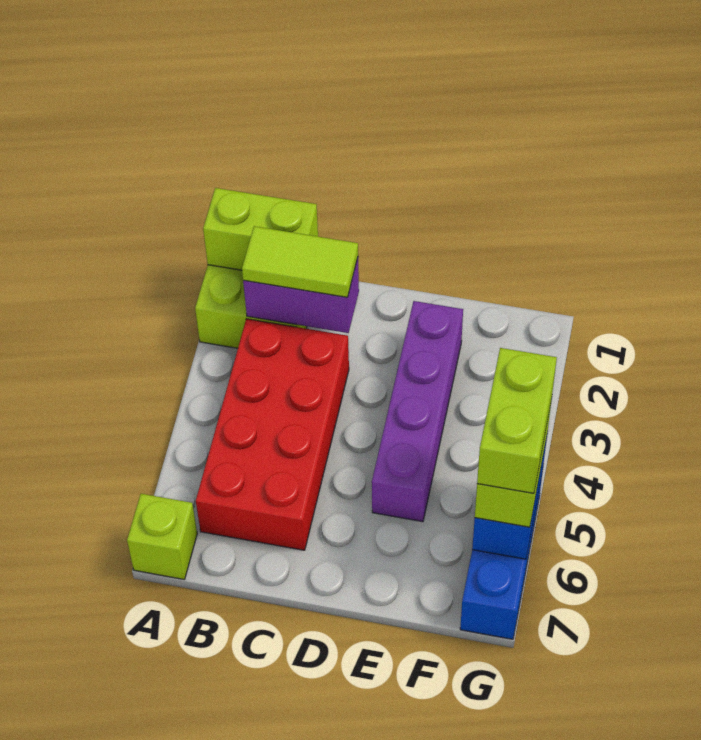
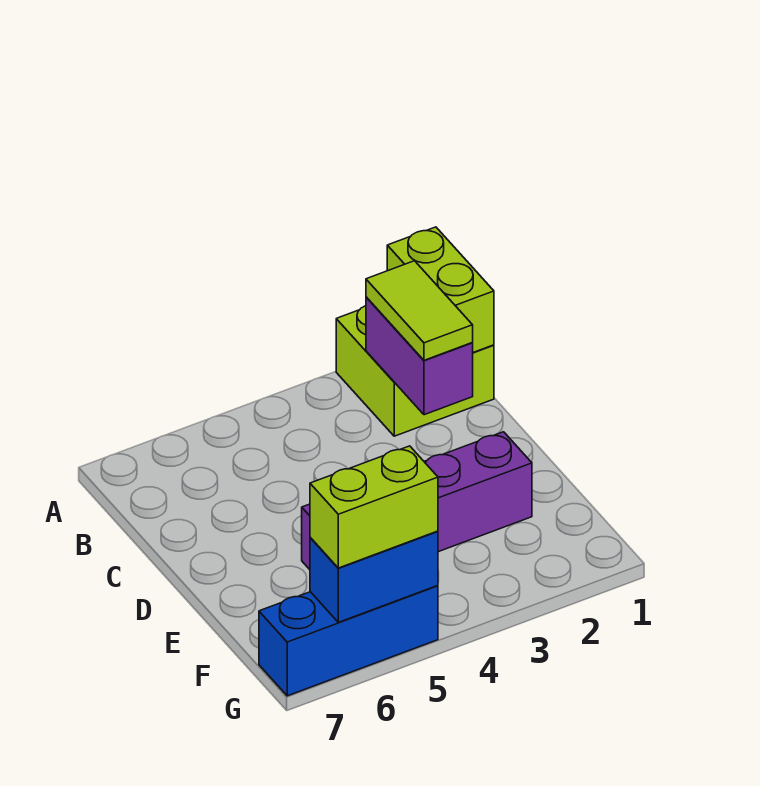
lime brick A7 level 1 -> none
red brick B3:C6 level 1 -> none
lime brick G5:G6 level 4 -> none

